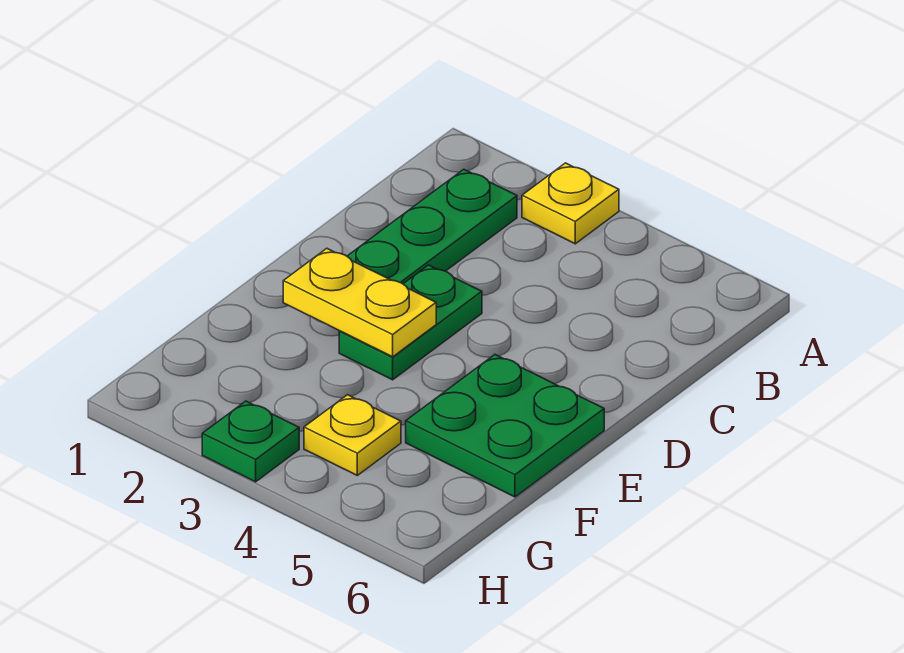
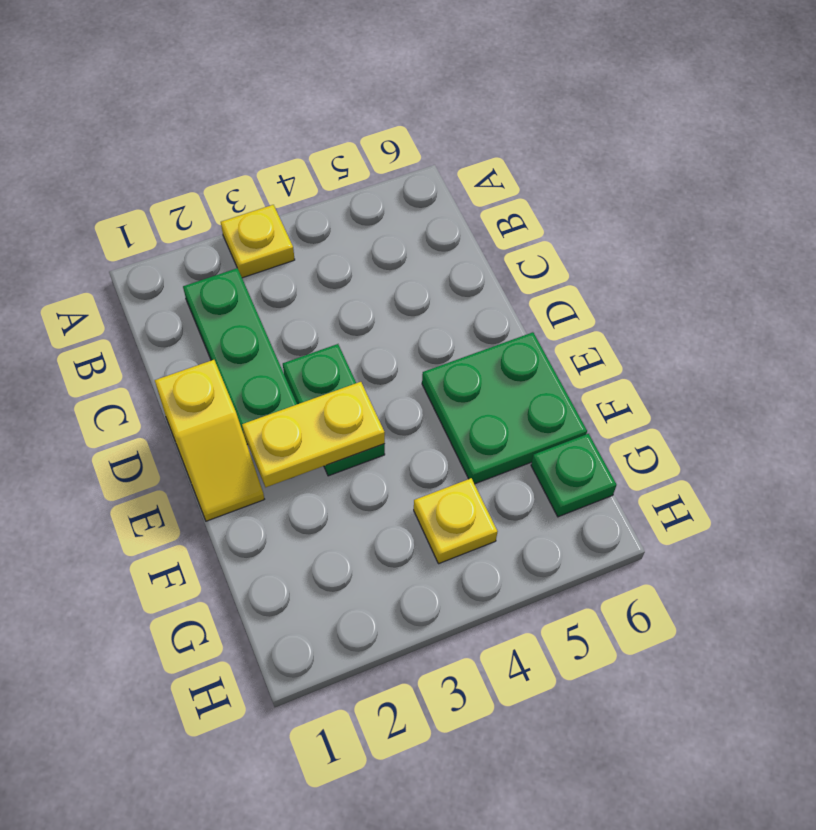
none -> yellow slope D1:E1 level 1 top D
green plate H3 level 1 -> green plate G6 level 1

